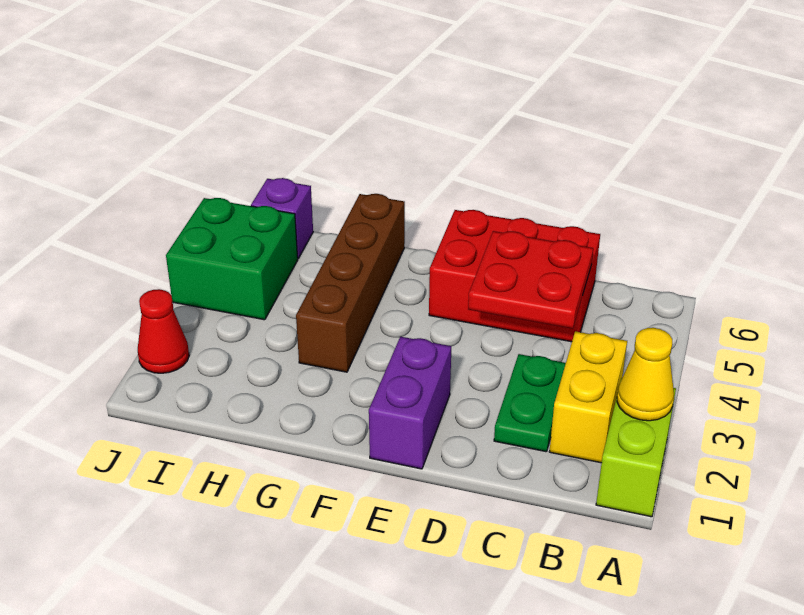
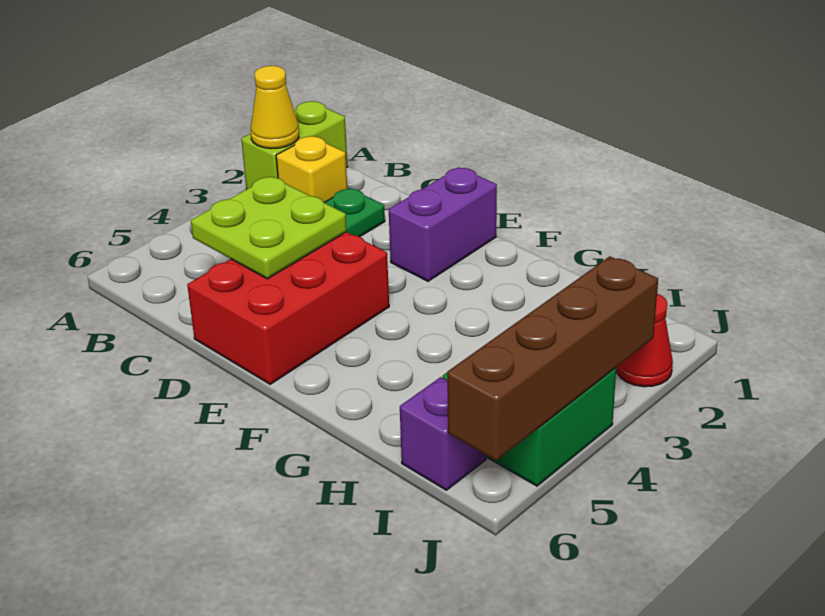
yellow brick B2:B3 level 1 -> yellow brick B2 level 1
red plate C4:D5 level 2 -> lime plate C4:D5 level 2
red brick C5:E6 level 1 -> red brick D4:E6 level 1
brown brick G3:G6 level 1 -> brown brick J3:J6 level 2

